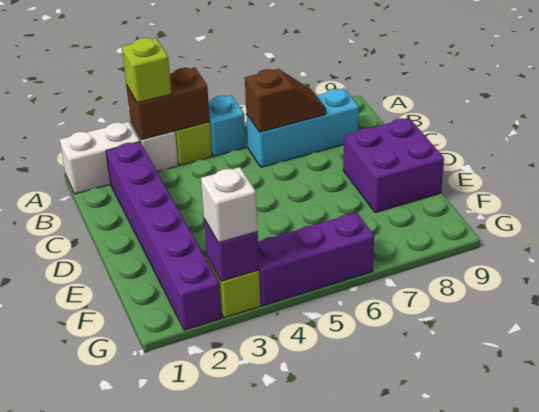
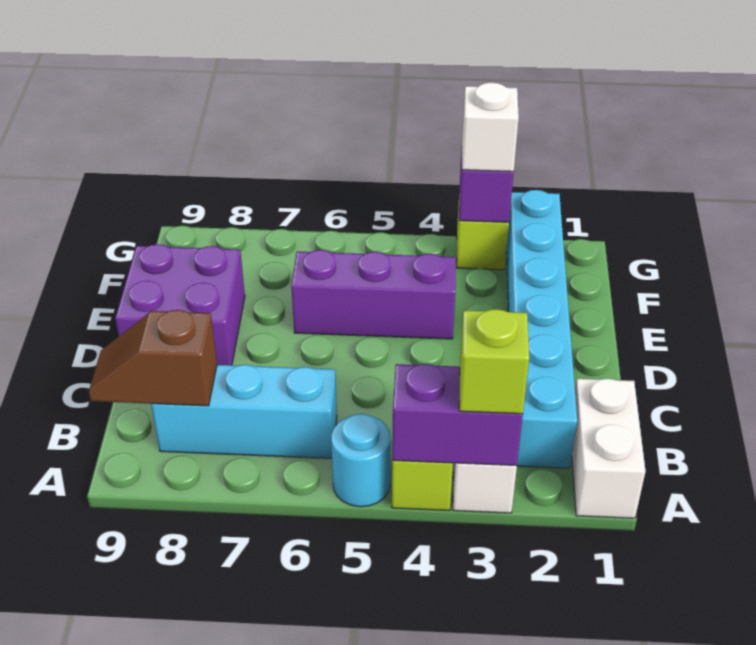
white brick A1:A2 level 1 -> white brick A1:B1 level 1
brown brick A3:A4 level 2 -> purple brick A3:A4 level 2
cyan brick A5 level 1 -> cyan round brick A5 level 1
purple brick B2:G2 level 1 -> cyan brick B2:G2 level 1
brown slope B6:B7 level 2 top 6 -> brown slope B8:B9 level 2 top 8
purple brick G4:G6 level 1 -> purple brick E4:E6 level 1

